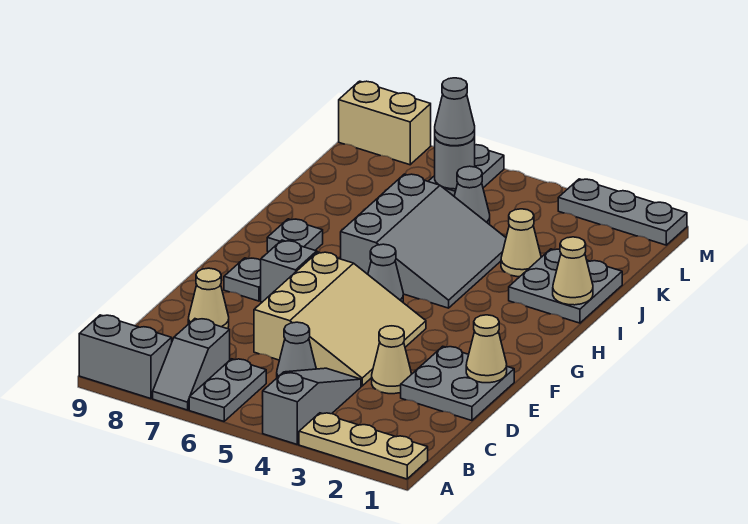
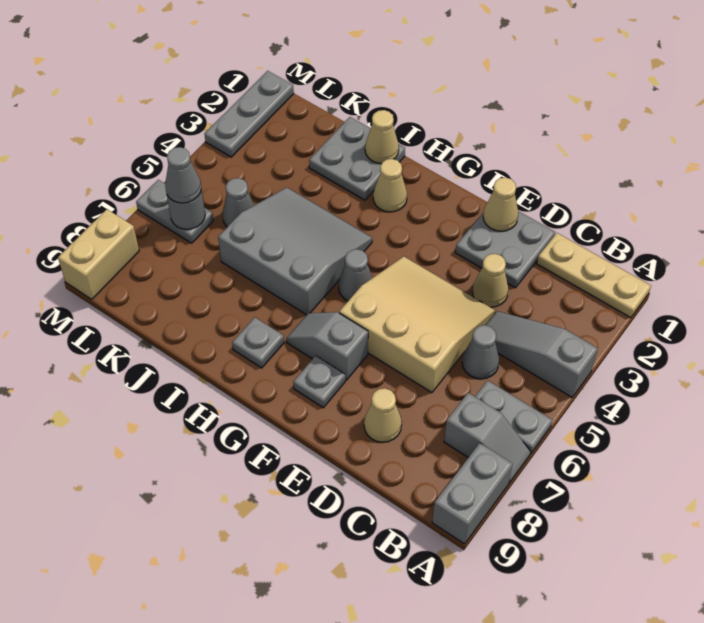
tan plate A1:A3 level 1 -> tan plate A1:C1 level 1
tan cone J3 level 1 -> tan cone H2 level 1

